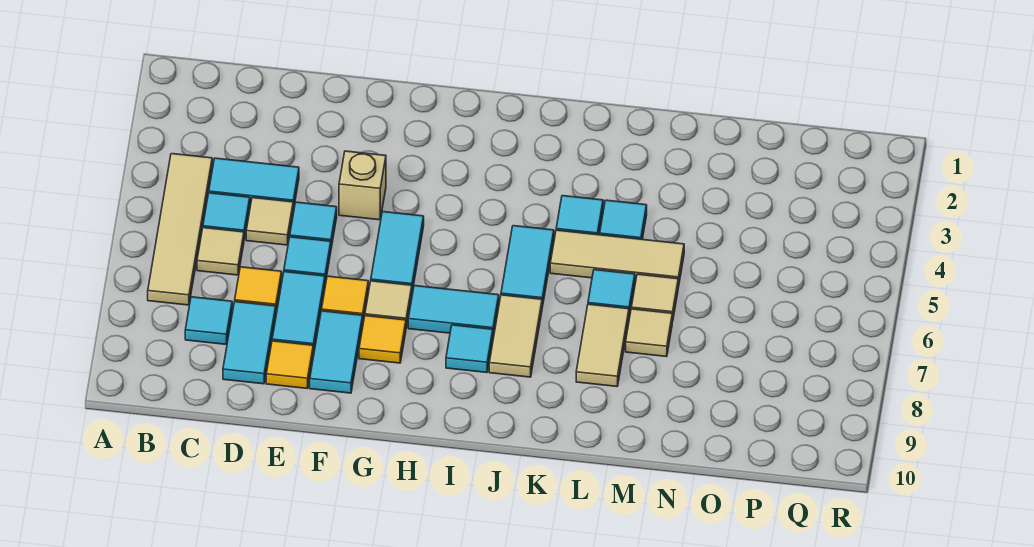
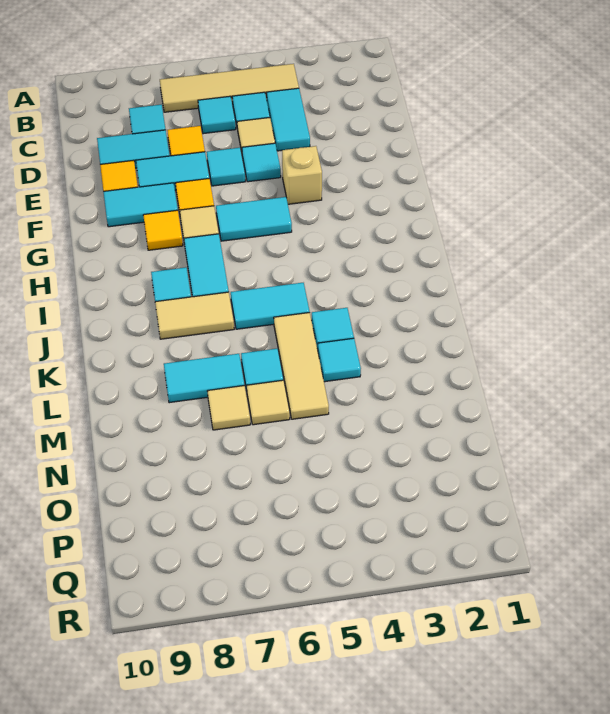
tan tile C6 level 1 -> cyan tile C6 level 1
tan tile L7:L8 level 1 -> cyan tile L7:L8 level 1

